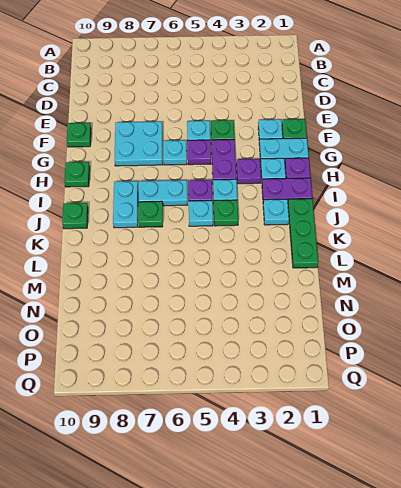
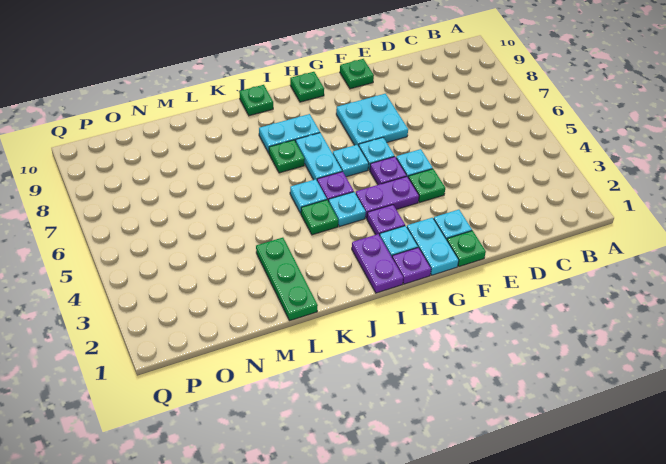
green plate J1:L1 level 1 -> green plate L1:L3 level 1
cyan plate J2 level 1 -> cyan plate H6 level 1

